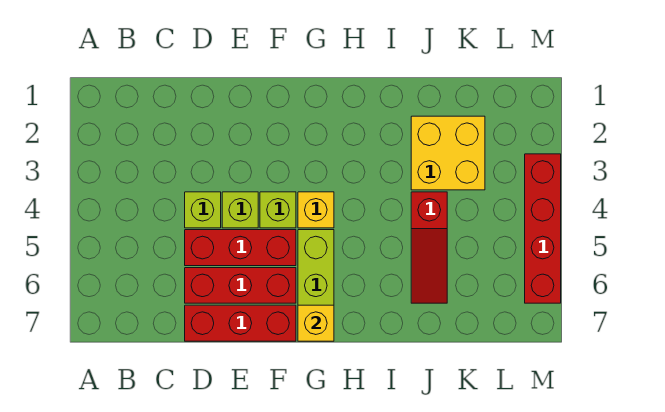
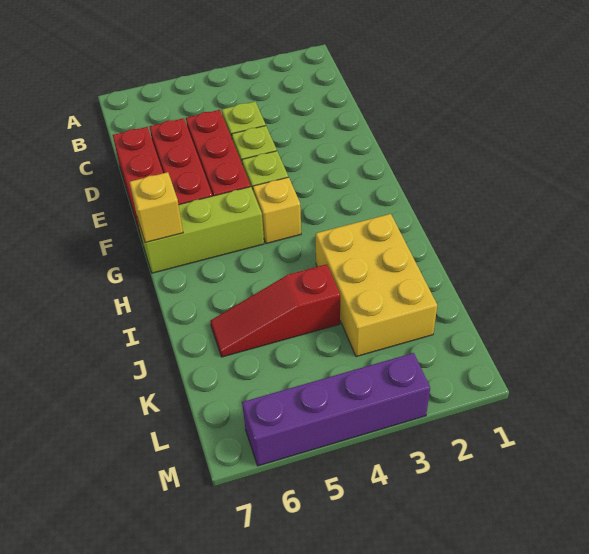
yellow brick J2:K3 level 1 -> yellow brick I2:K3 level 1
red brick M3:M6 level 1 -> purple brick M3:M6 level 1

